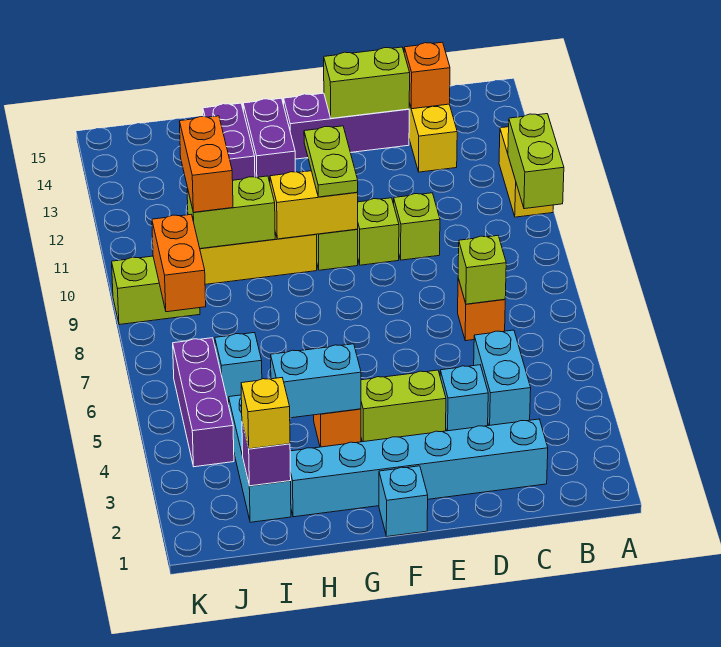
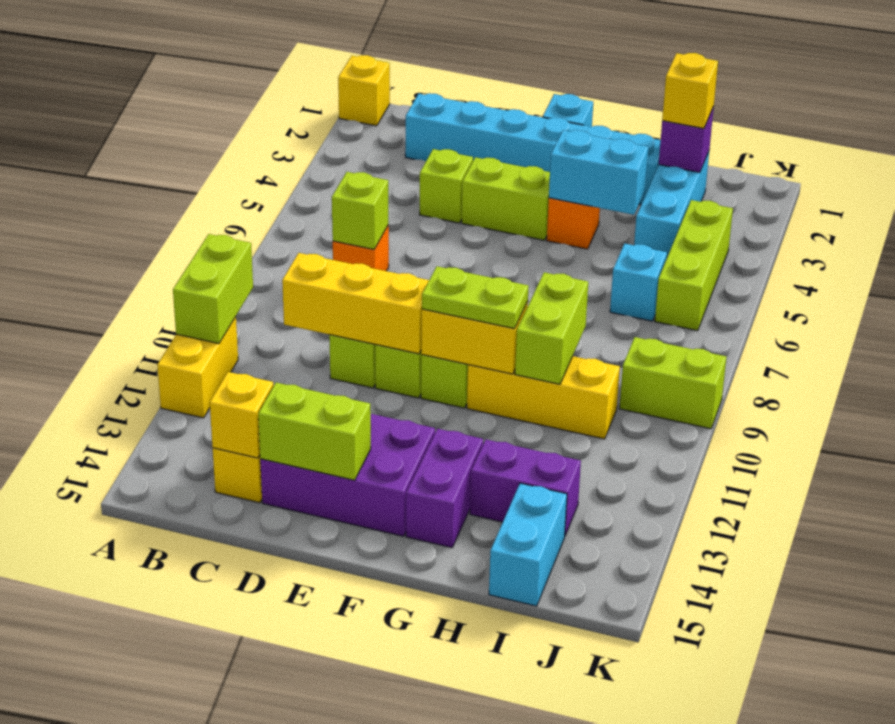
none -> yellow brick A1 level 1
cyan brick C4:C5 level 1 -> cyan brick I14:I15 level 1
none -> yellow brick C10:E10 level 2
orange brick C14 level 2 -> yellow brick C14 level 2
cyan brick D4 level 1 -> lime brick D4 level 1
purple brick D14:F14 level 1 -> purple brick D13:F14 level 1
lime plate F10:F11 level 3 -> lime plate F10:G10 level 3
lime brick H10:I10 level 2 -> lime brick H9:H10 level 2
purple brick H13:H14 level 1 -> purple brick H13:I13 level 1
orange brick I10:I11 level 3 -> none
purple brick J4:J6 level 1 -> lime brick J4:J6 level 1
orange brick J8:J9 level 2 -> none

